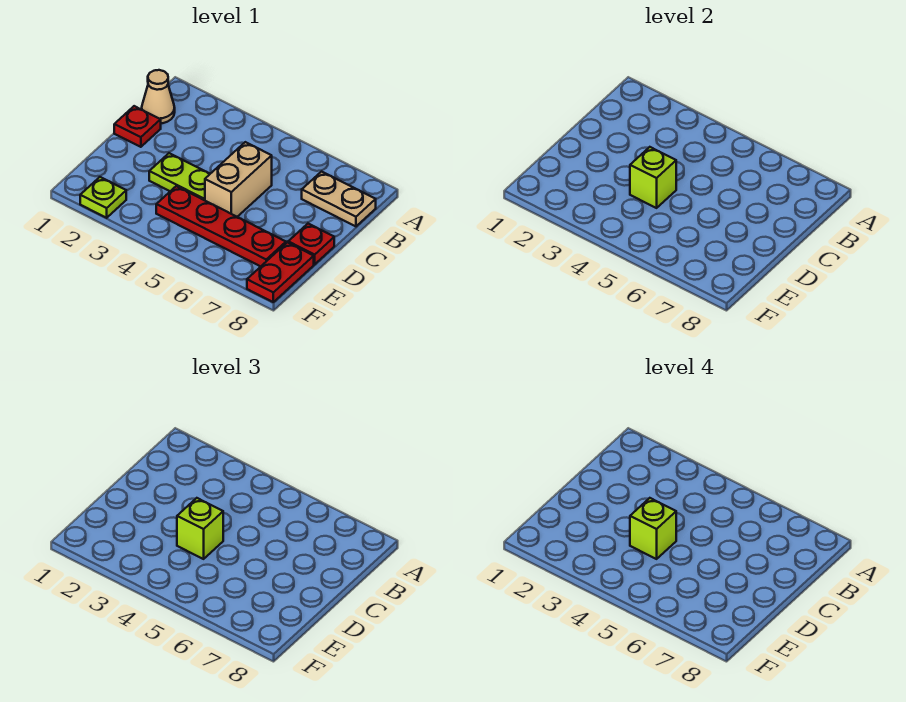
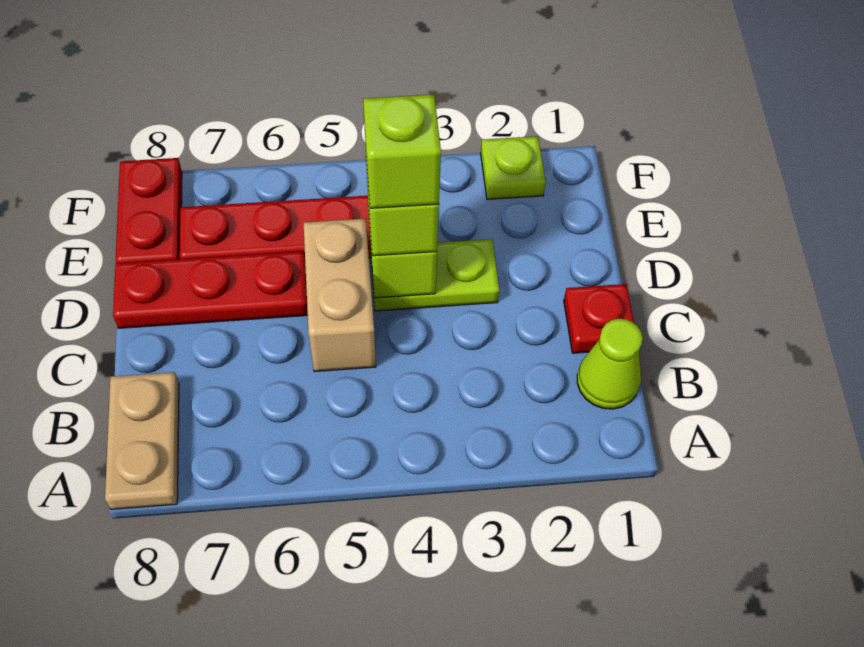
tan cone B1 level 1 -> lime cone B1 level 1
tan plate B7:B8 level 1 -> tan plate A8:B8 level 1
red plate D8 level 1 -> red plate D6:D8 level 1

